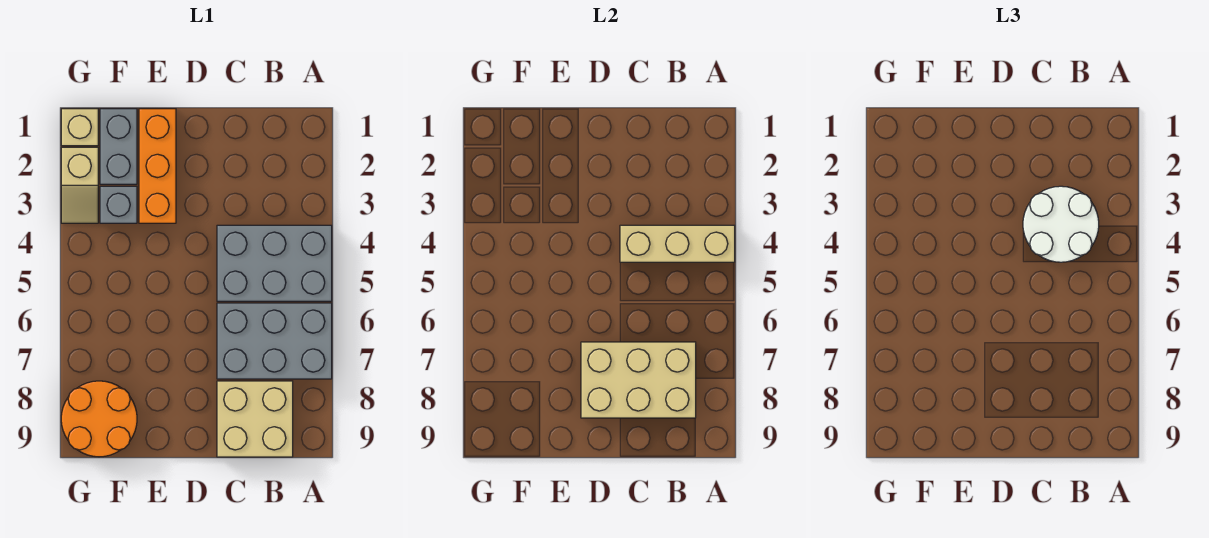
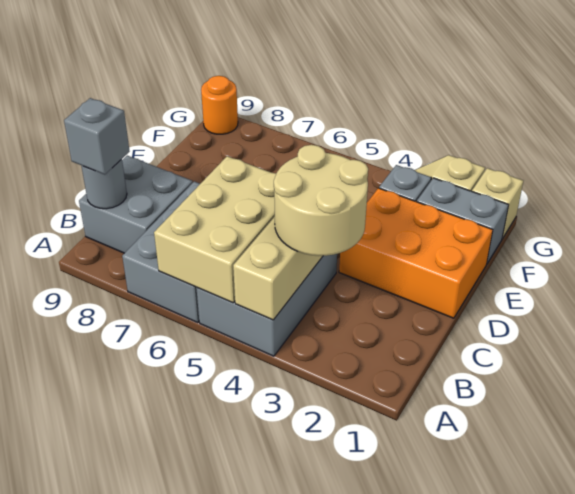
white round brick B3:C4 level 3 -> tan round brick B3:C4 level 3
tan brick B7:D8 level 2 -> tan brick A5:C6 level 2
tan brick B8:C9 level 1 -> grey brick B8:C9 level 1
none -> grey round brick B9 level 2
none -> grey brick B9 level 3
orange brick E1:E3 level 1 -> orange brick D1:E3 level 1
orange round brick F8:G9 level 1 -> orange round brick G9 level 1

